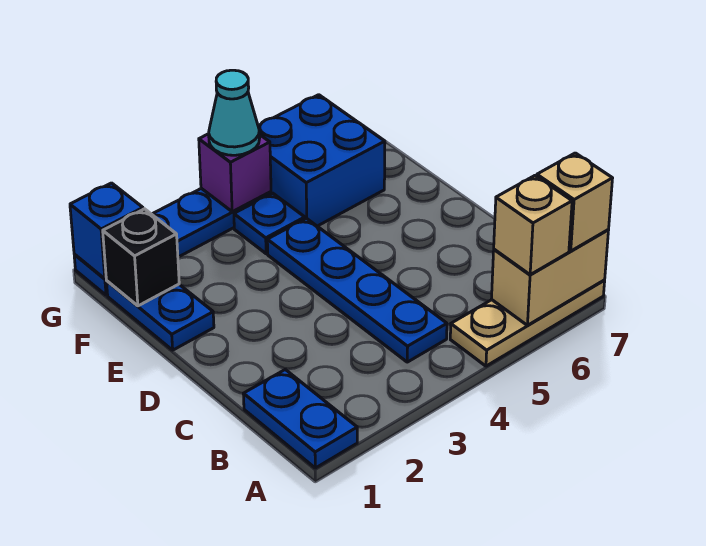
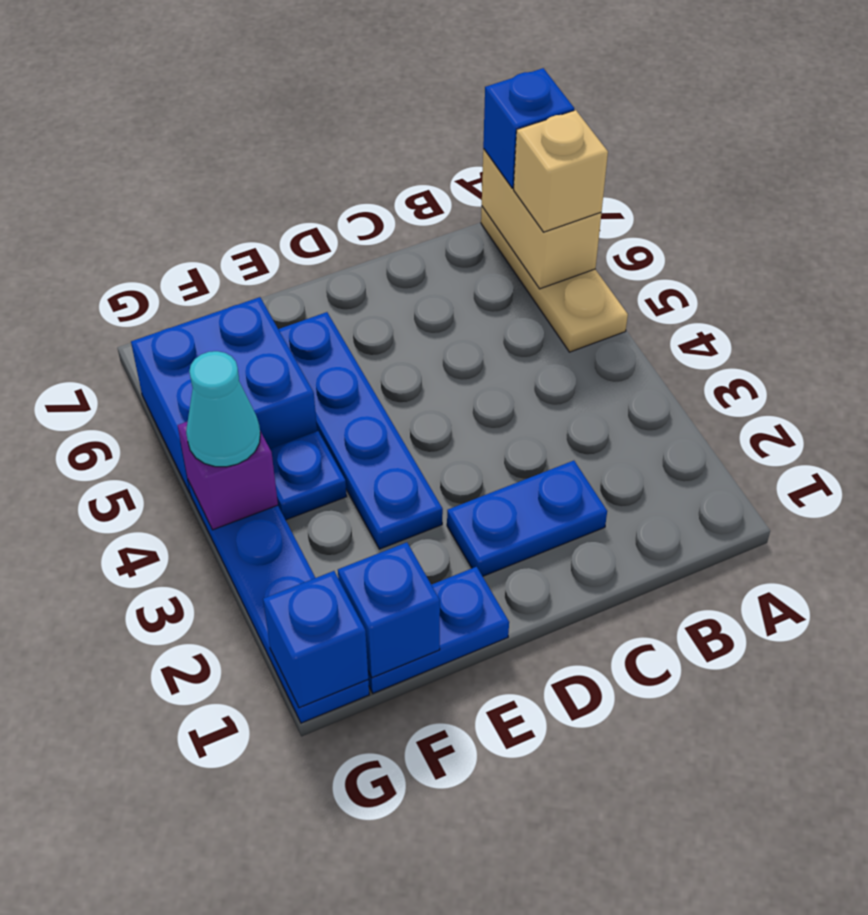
blue plate A1:B1 level 1 -> blue plate C2:D2 level 1
tan brick A7 level 3 -> blue brick A7 level 3
blue plate B4:E4 level 1 -> blue plate E3:E6 level 1
black brick F1 level 2 -> blue brick F1 level 2

